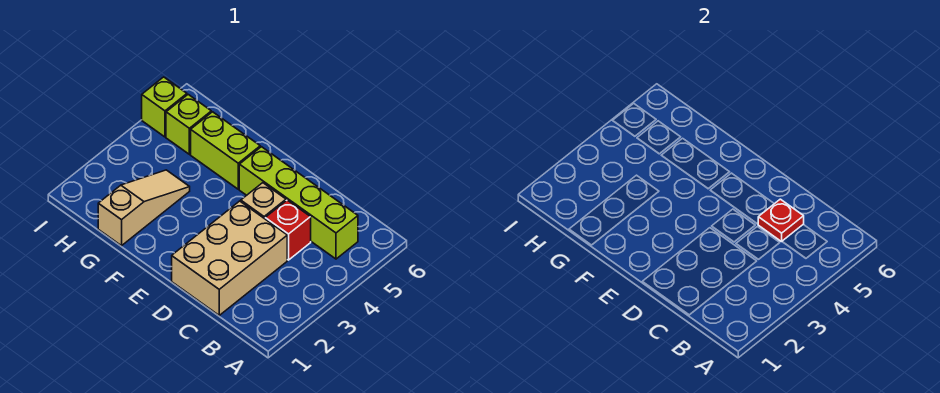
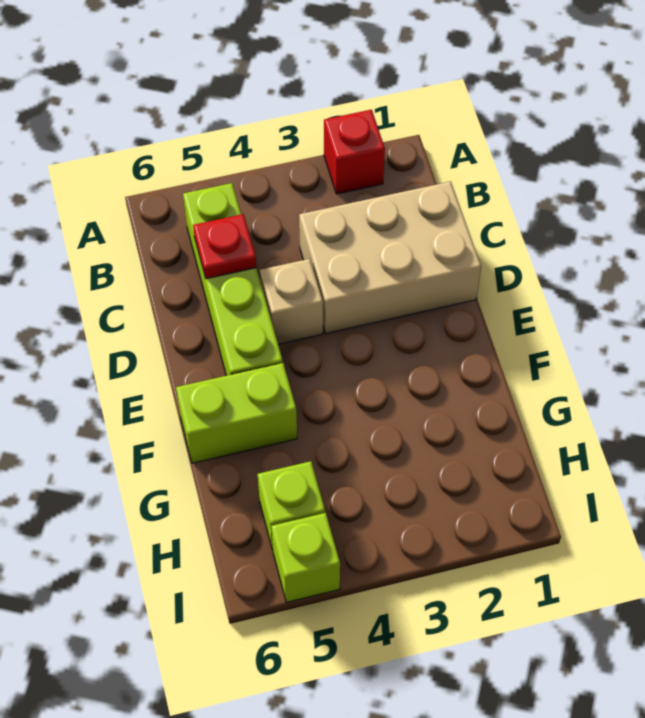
red brick C4 level 1 -> red brick A2 level 1
lime brick F5:G5 level 1 -> lime brick F5:F6 level 1
tan slope G1:G3 level 1 top 1 -> none

